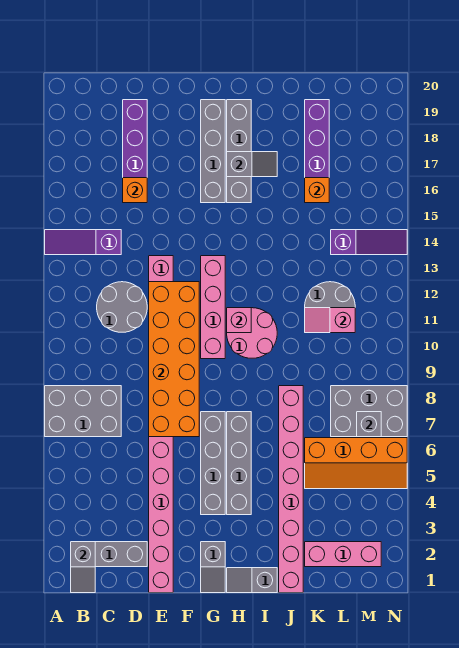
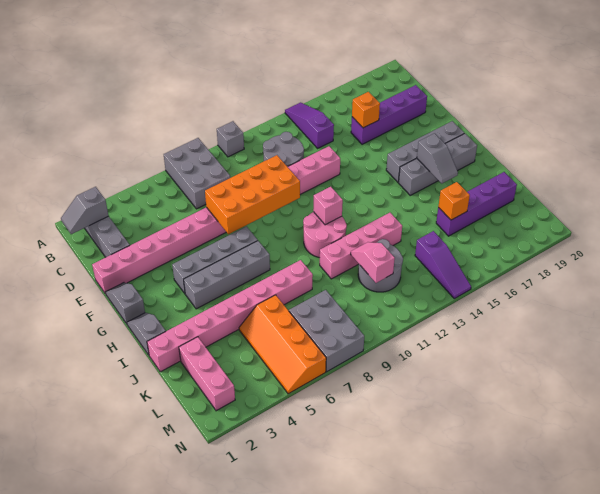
orange brick E7:F12 level 2 -> orange brick E7:F10 level 2
grey slope G1:G2 level 1 top 2 -> grey slope F1:G1 level 1 top G
pink brick G10:G13 level 1 -> pink brick J10:J13 level 1
grey brick M7 level 2 -> grey brick A10 level 1

